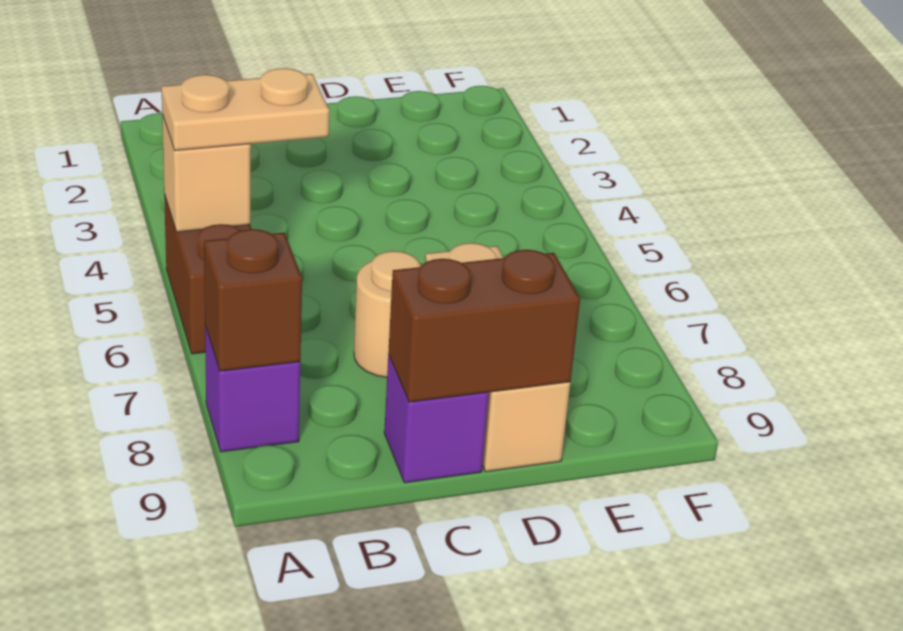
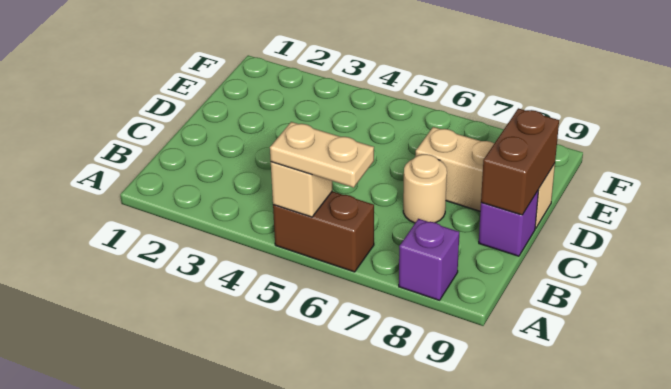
tan plate A5:B5 level 3 -> tan plate A5:A6 level 3
brown brick A8 level 2 -> none

